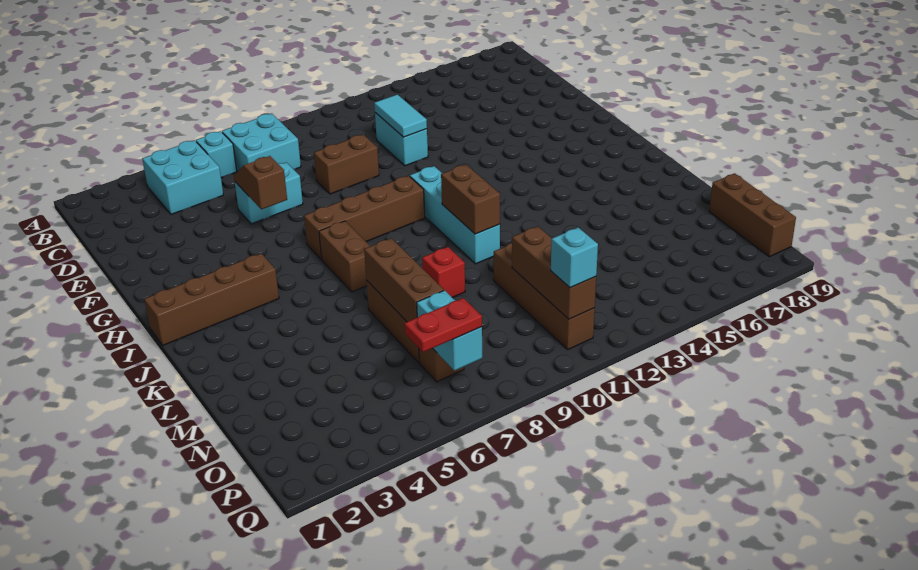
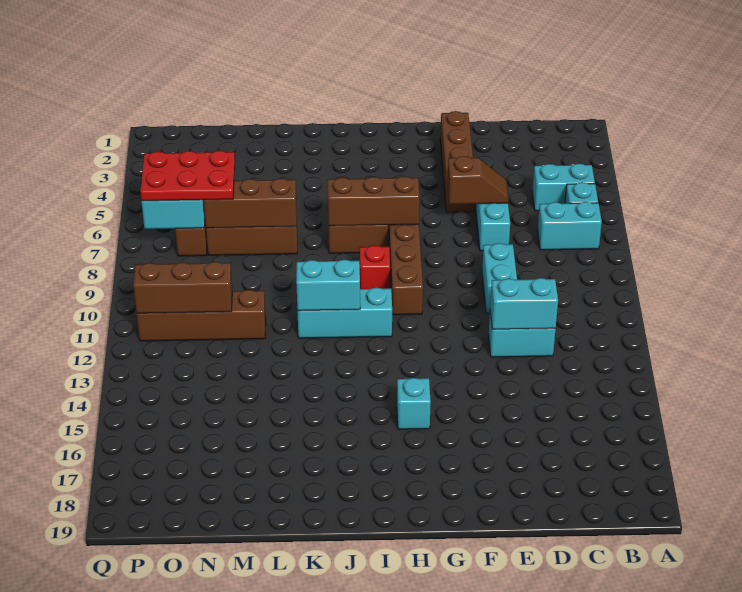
cyan brick B4:C5 level 1 -> cyan brick B5:C5 level 1
cyan brick B7:C8 level 1 -> cyan brick B7:C7 level 1
cyan tile D12:E12 level 2 -> cyan brick D12:E12 level 2
brown brick E9:E10 level 1 -> cyan brick E9:E10 level 1
cyan brick H11:K11 level 1 -> cyan brick I11:K11 level 1
brown brick I1:I4 level 1 -> brown brick F2:F5 level 1
brown brick J11:K11 level 2 -> cyan brick J11:K11 level 2
red brick L9 level 1 -> red brick I9 level 1
brown brick N19:P19 level 1 -> brown brick H7:J7 level 2
red plate P6:P7 level 3 -> red plate N6:P7 level 3
cyan brick P11 level 3 -> cyan brick H15 level 1

